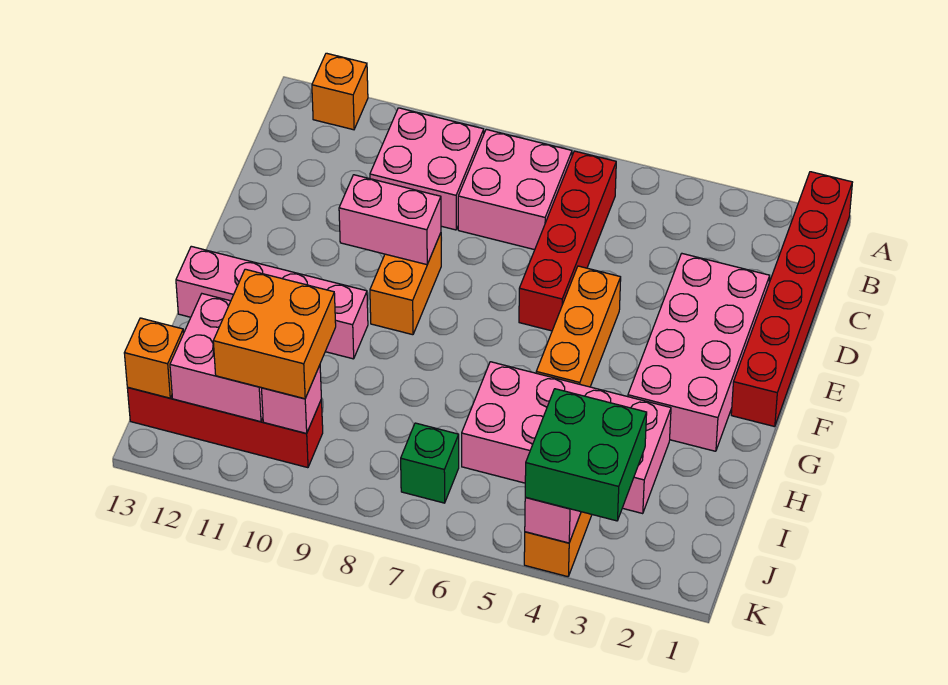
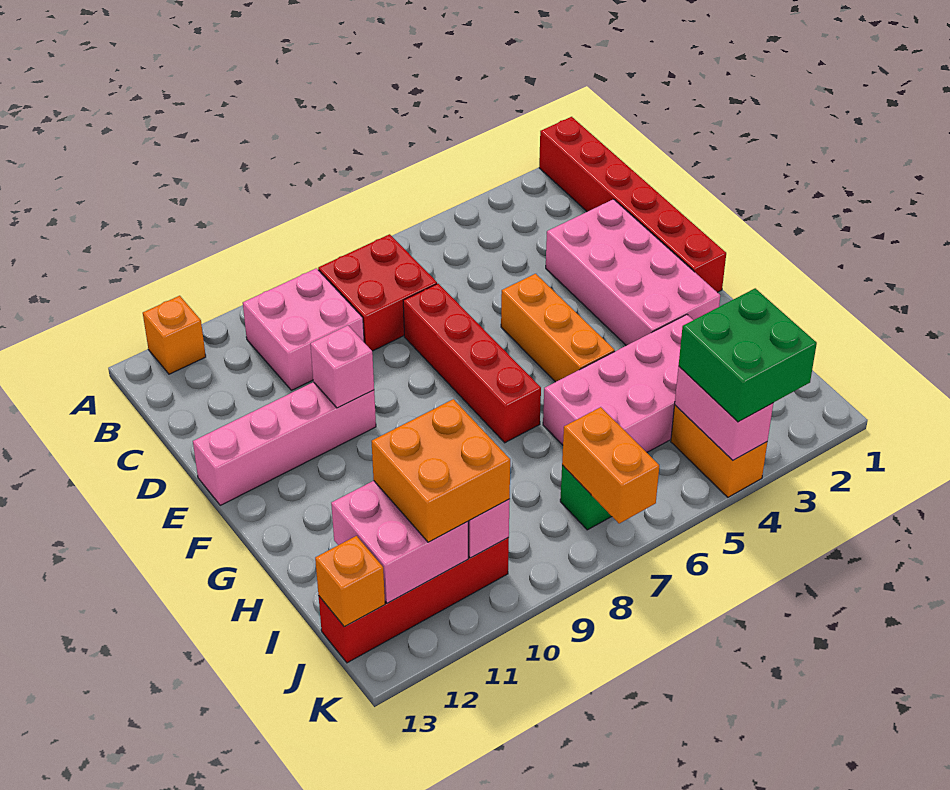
red brick B6:E6 level 1 -> red brick D7:G7 level 1
pink brick B7:C8 level 1 -> red brick B7:C8 level 1
orange brick E9:F9 level 1 -> orange brick J7:K7 level 2
pink brick E9:E10 level 2 -> pink brick E10 level 2
pink brick G10:G13 level 1 -> pink brick E10:E13 level 1

